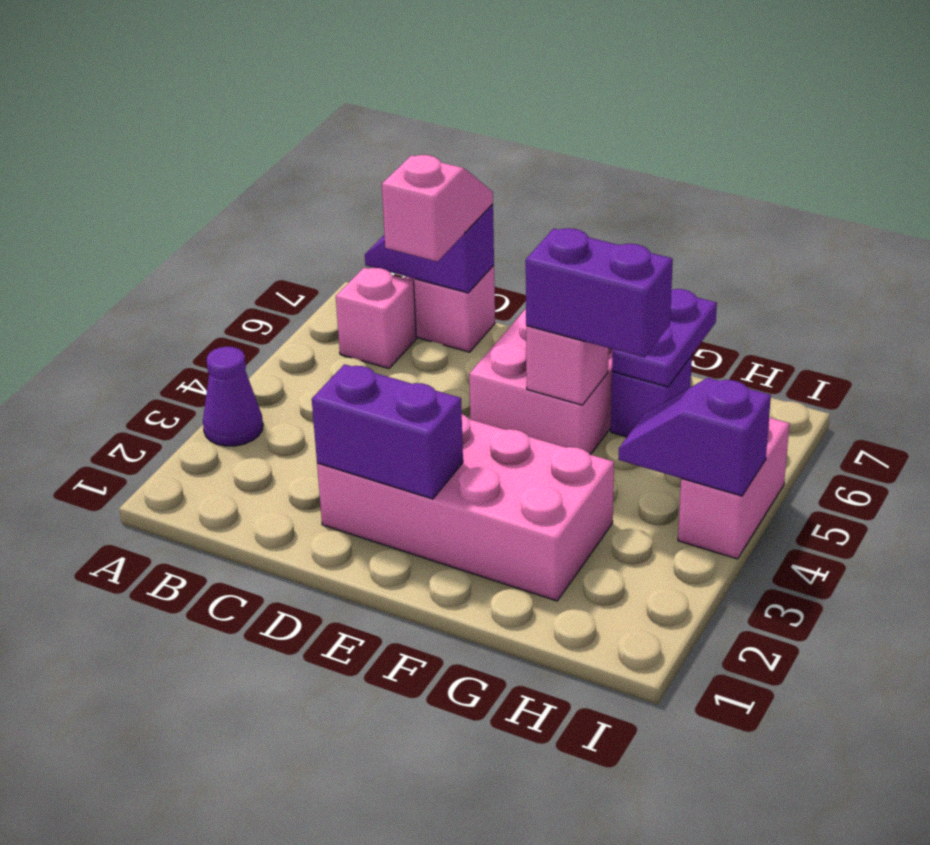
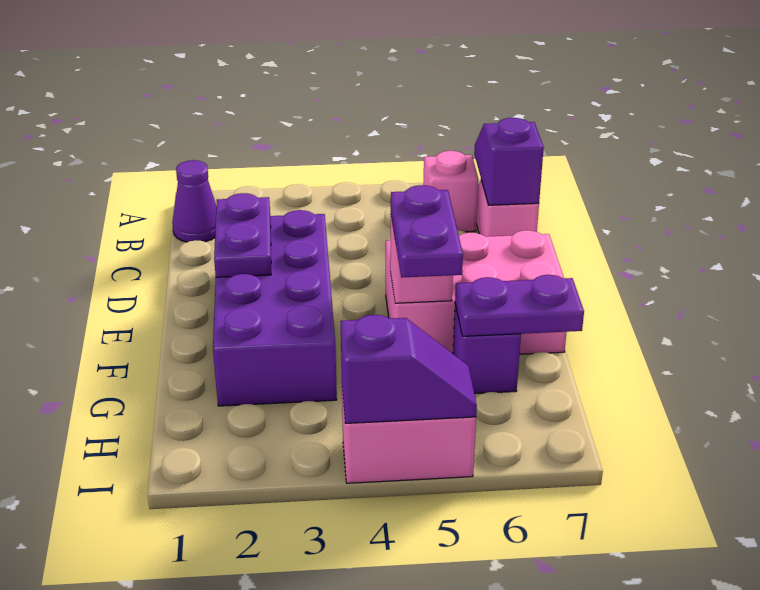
purple cone A3 level 1 -> purple cone B1 level 1
pink slope C6:C7 level 3 top 6 -> none
pink brick D2:G3 level 1 -> purple brick D2:G3 level 1
purple brick D2:E2 level 2 -> purple plate D2:E2 level 2
purple brick F5:G5 level 3 -> purple plate F5:G5 level 3
purple slope H4:I4 level 2 top I -> purple slope I4:I5 level 2 top 4

